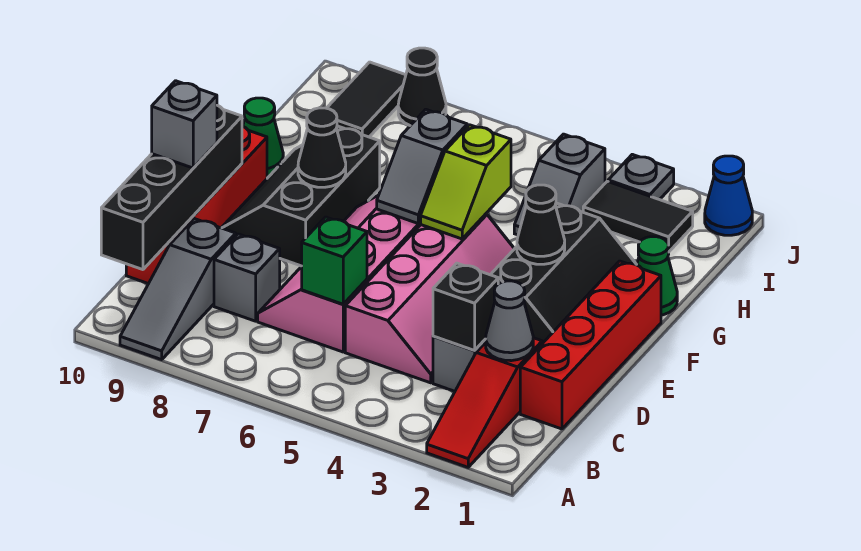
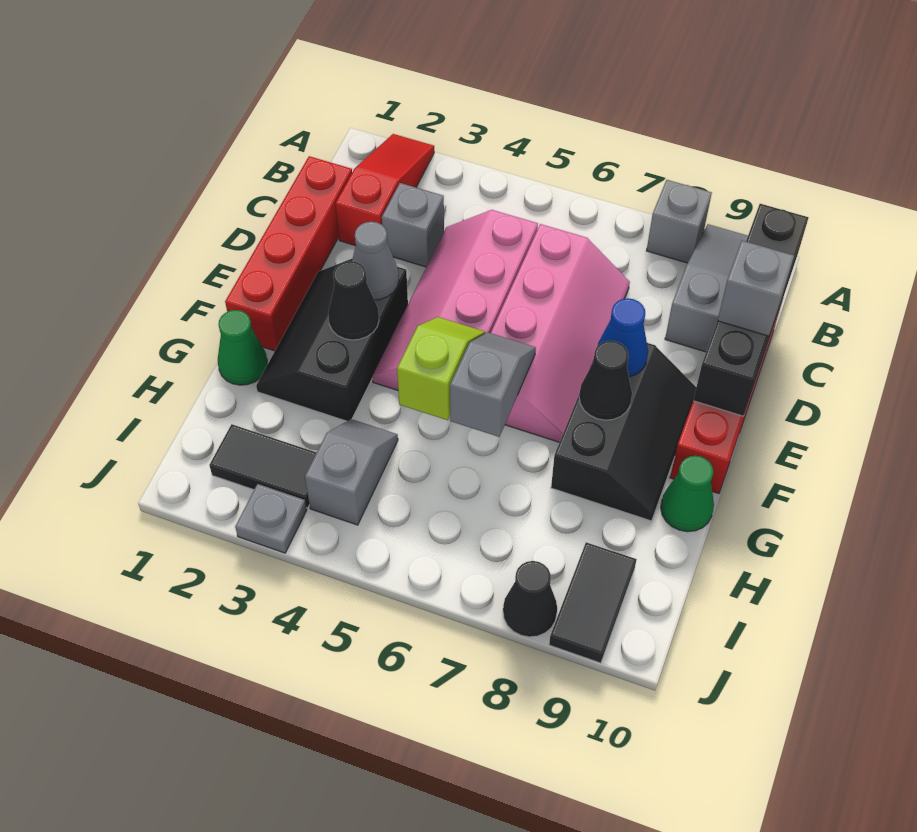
grey cone C2 level 2 -> grey cone E3 level 2
black brick C3 level 2 -> none
green brick C6 level 2 -> none
grey brick C8 level 1 -> grey brick A8 level 1
blue cone J1 level 1 -> blue cone E8 level 2

